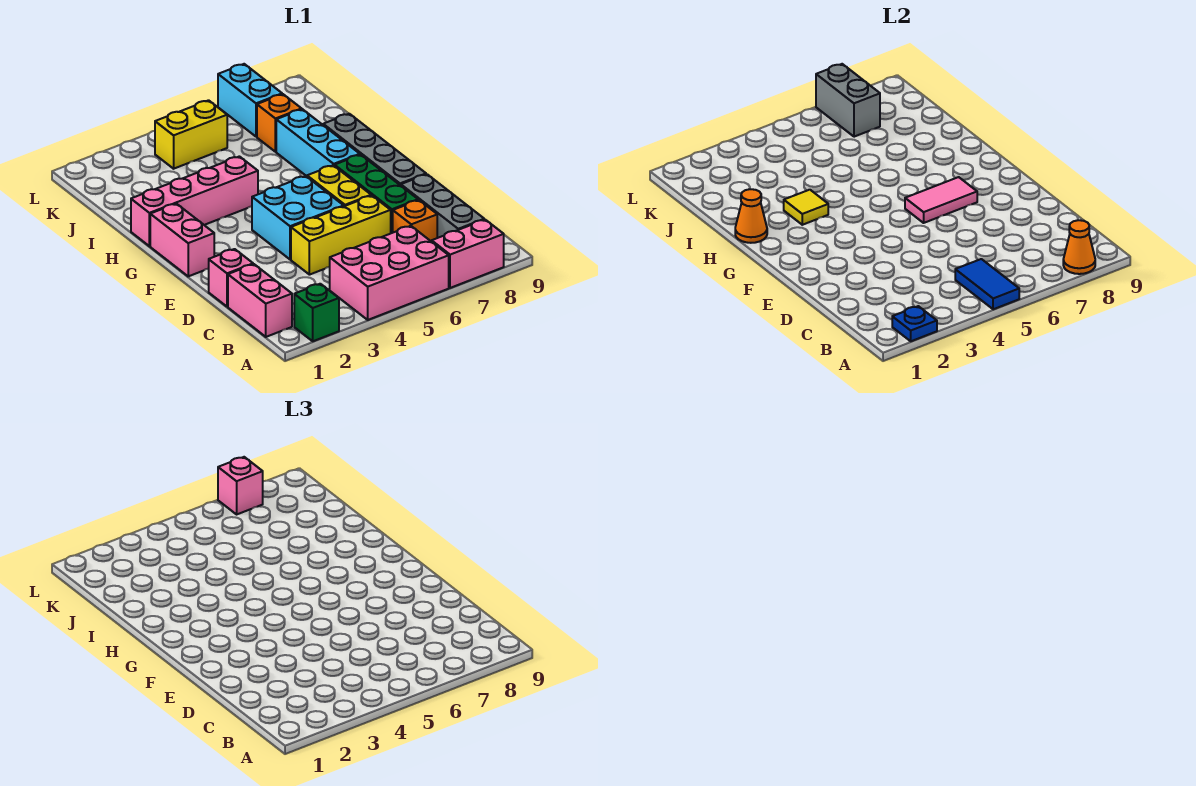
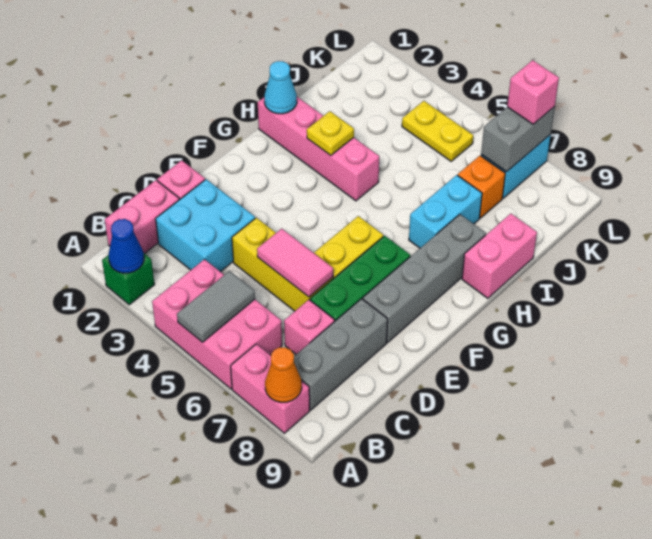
blue plate A2 level 2 -> blue cone A2 level 2
blue tile A5:B5 level 2 -> grey tile A5:B5 level 2
orange brick C7 level 1 -> pink brick C7 level 1
cyan brick E4:F5 level 1 -> cyan brick C2:D3 level 1
pink brick F1:G1 level 1 -> pink brick H9:I9 level 1
pink tile F6:F7 level 2 -> pink tile D5:D6 level 2
cyan brick G7:I7 level 1 -> cyan brick H7:I7 level 1
orange cone H1 level 2 -> cyan cone H1 level 2
yellow tile H3 level 2 -> yellow plate H3 level 2
yellow brick K4:K5 level 1 -> yellow plate K4:K5 level 1

